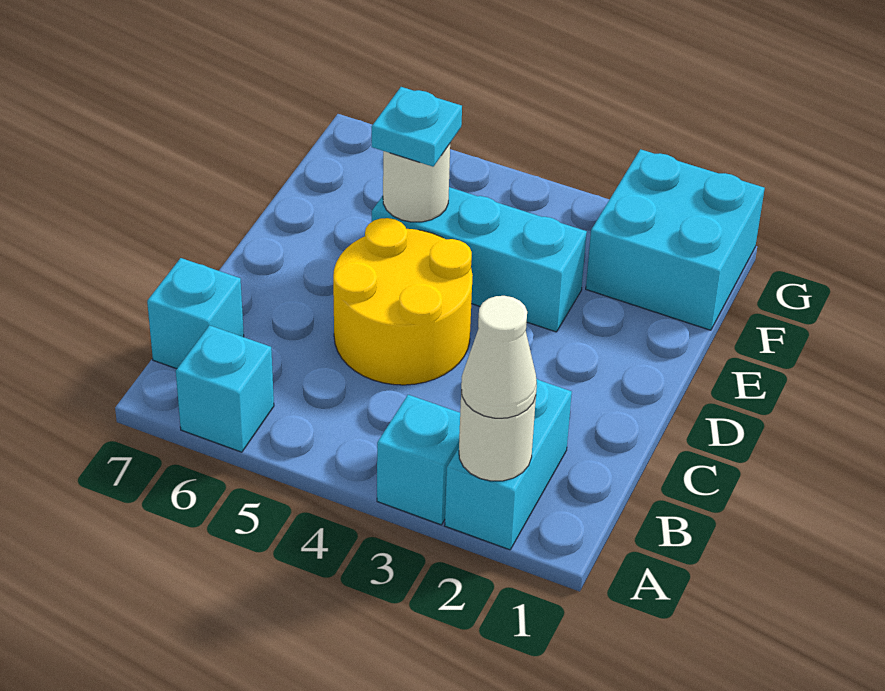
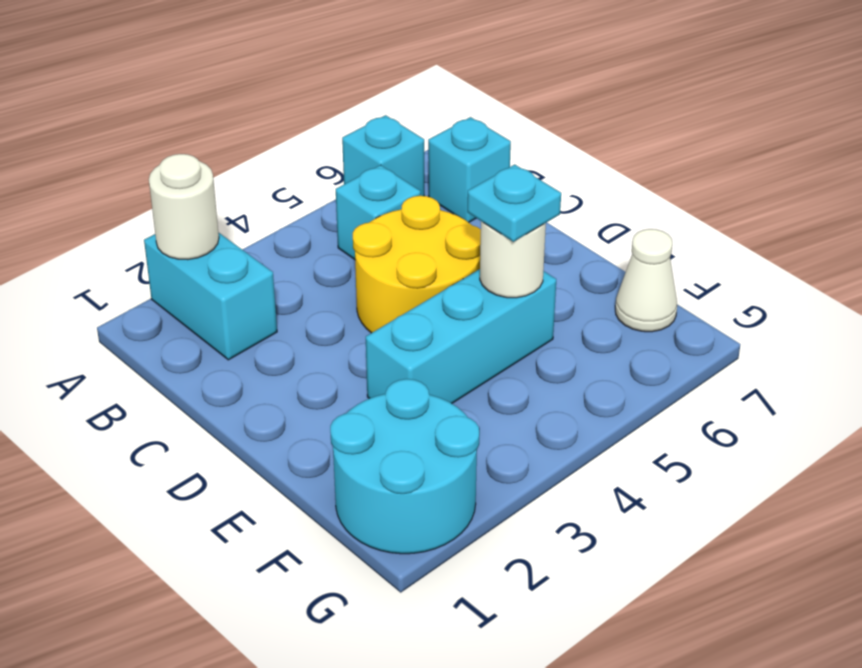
white cone A2 level 3 -> white cone F7 level 1
cyan brick A3 level 1 -> cyan brick B5 level 1
cyan brick F1:G2 level 1 -> cyan round brick F1:G2 level 1

